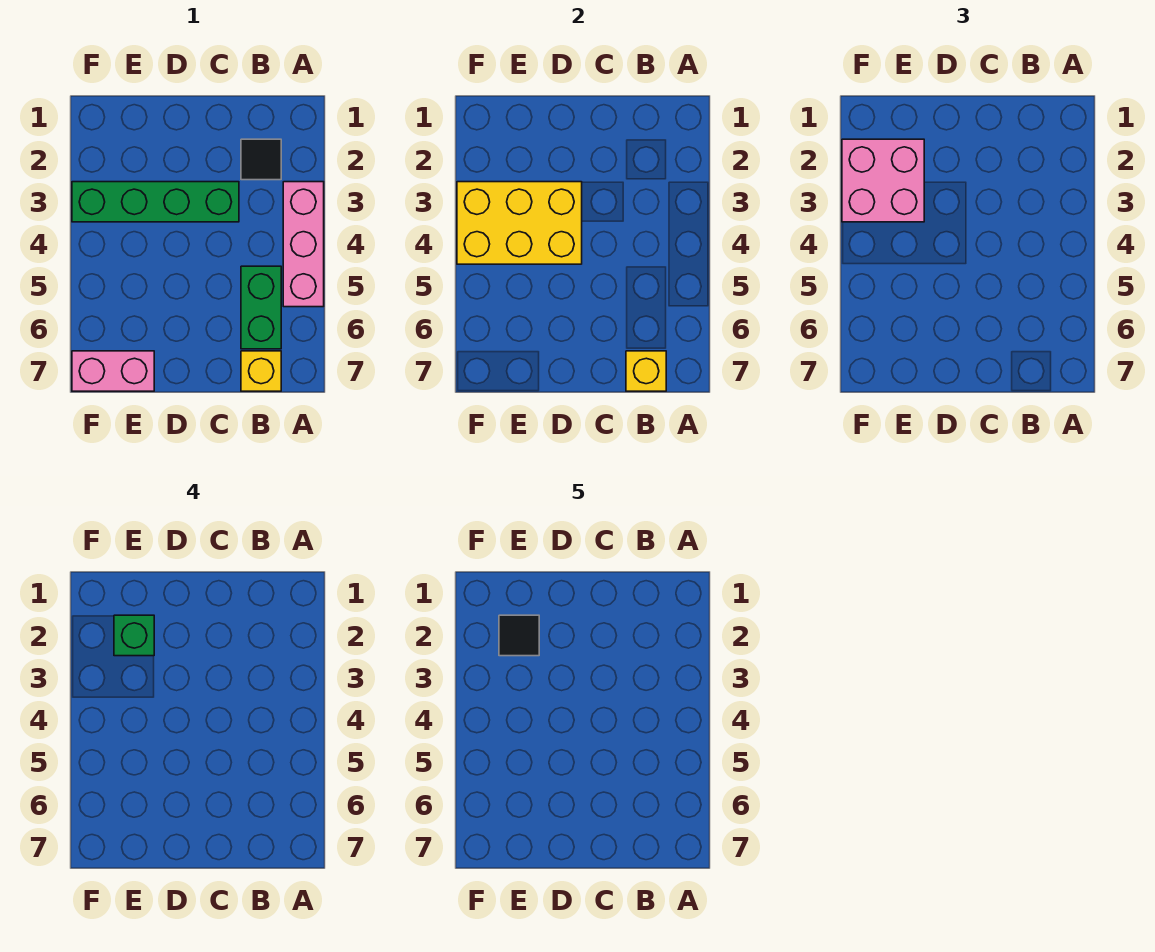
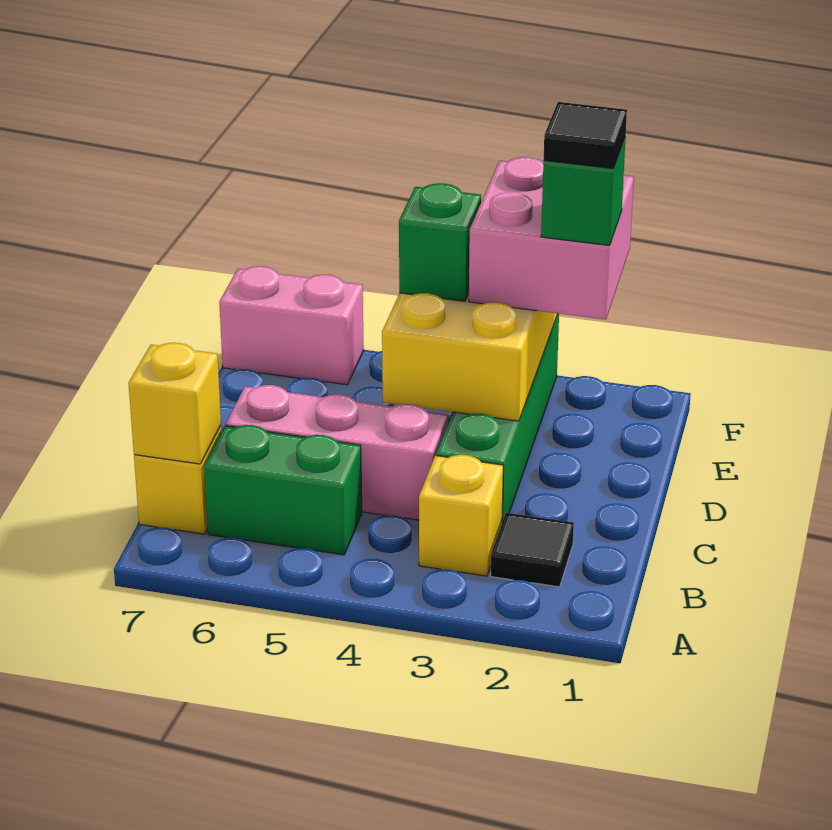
pink brick A3:A5 level 1 -> pink brick C4:C6 level 1
none -> yellow brick B3 level 1
none -> green brick E4 level 3
pink brick E7:F7 level 1 -> pink brick F6:F7 level 1

